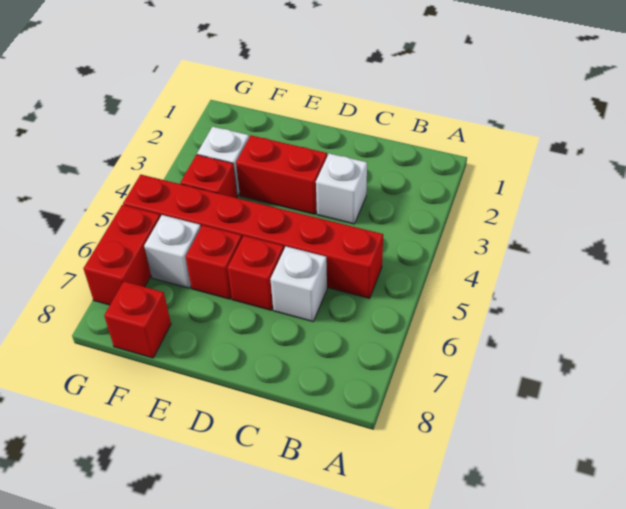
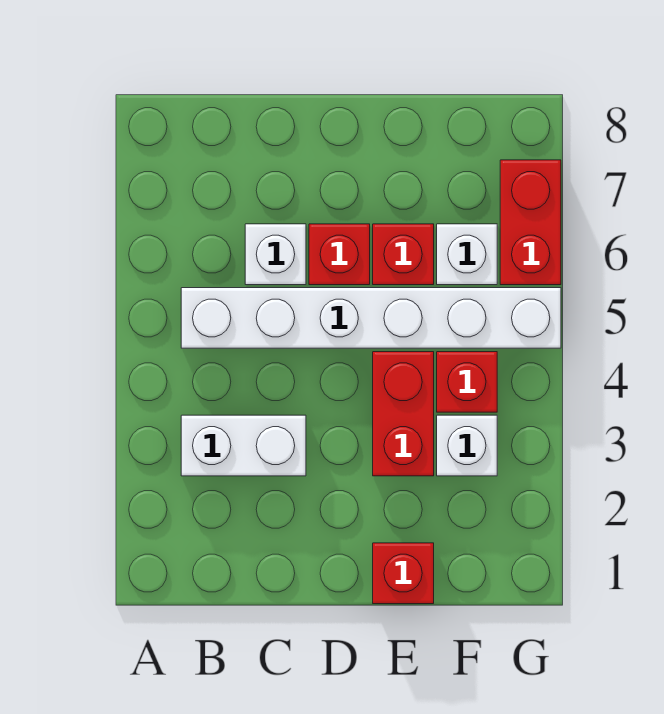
red brick B5:G5 level 1 -> white brick B5:G5 level 1
white brick C3 level 1 -> white brick B3:C3 level 1
red brick D3:E3 level 1 -> red brick E3:E4 level 1
red brick F8 level 1 -> red brick E1 level 1

